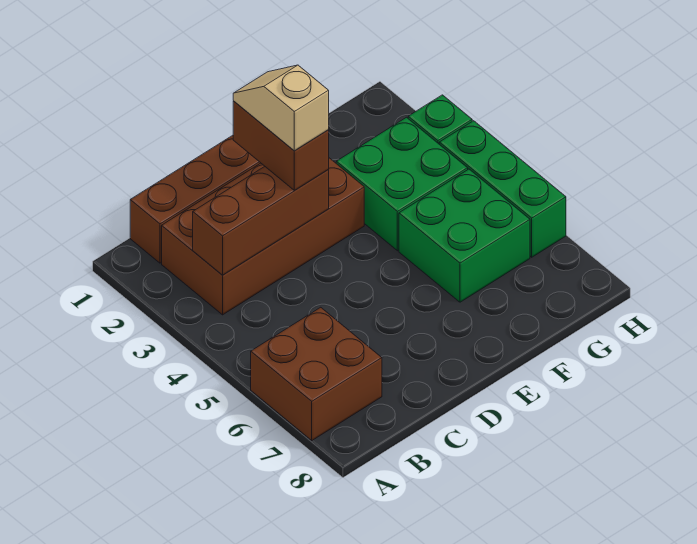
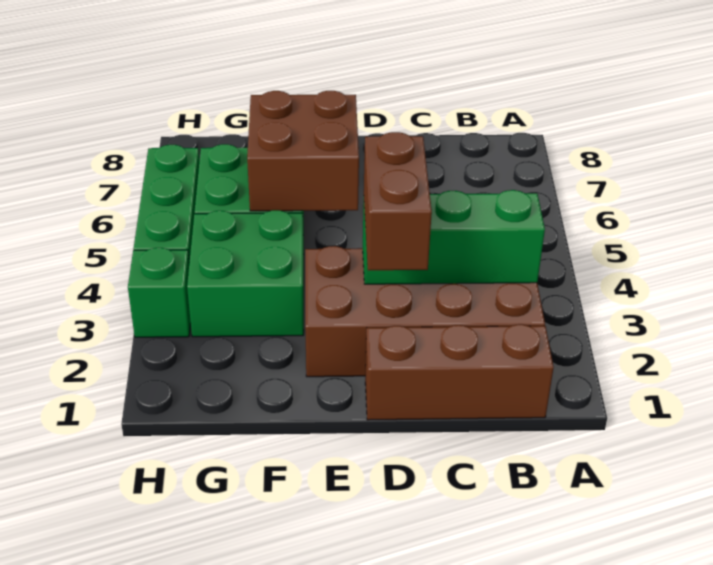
brown brick A6:B7 level 1 -> brown brick E5:F6 level 2
brown brick B3:D3 level 2 -> green brick B3:D3 level 2
tan slope D2:D3 level 4 top 3 -> none

